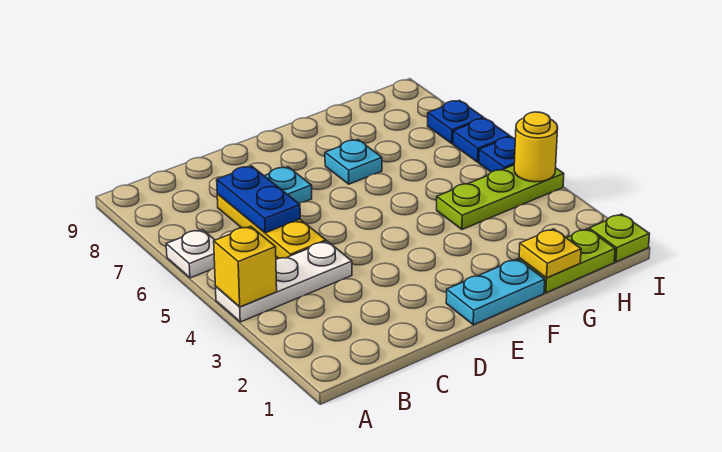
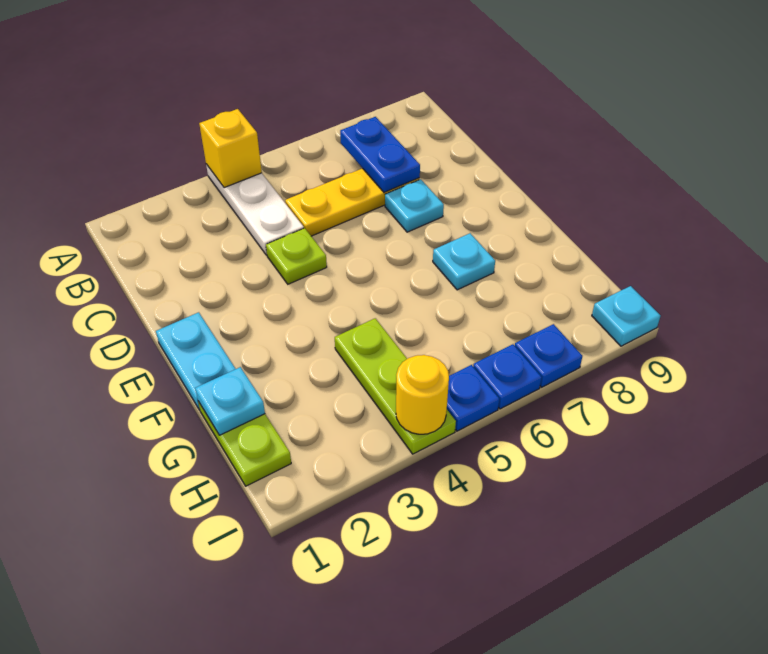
white plate A6 level 1 -> none
blue plate C6:C7 level 2 -> blue plate B7:C7 level 2
yellow plate G1 level 2 -> cyan plate G1 level 2
lime plate I1 level 1 -> lime plate D4 level 1
none -> cyan plate I9 level 1

